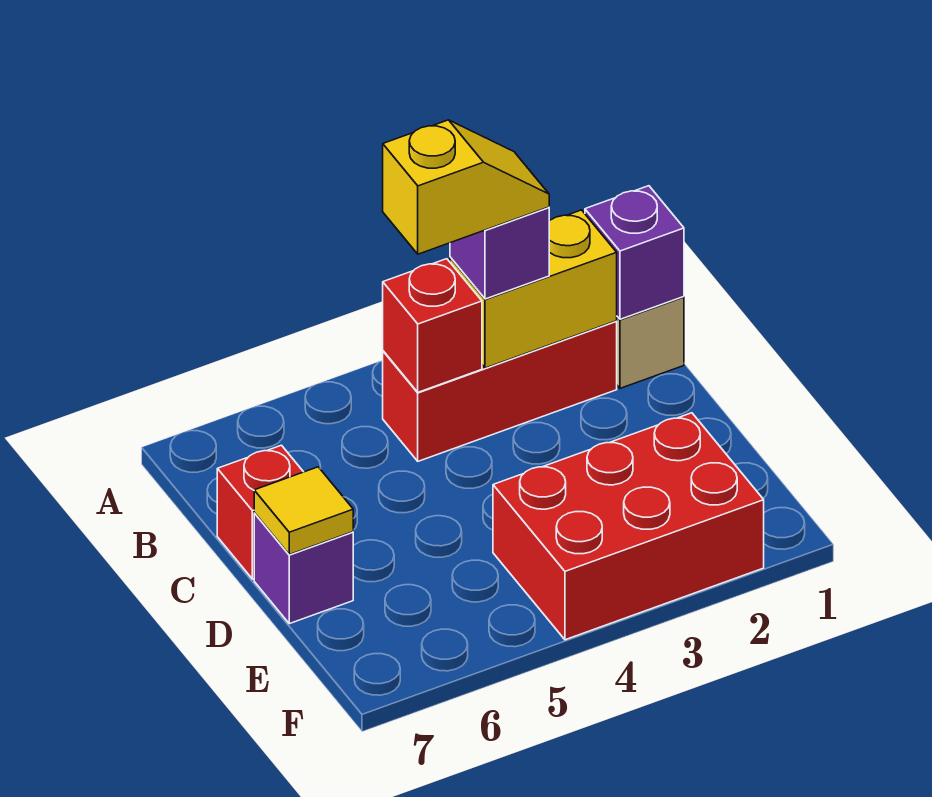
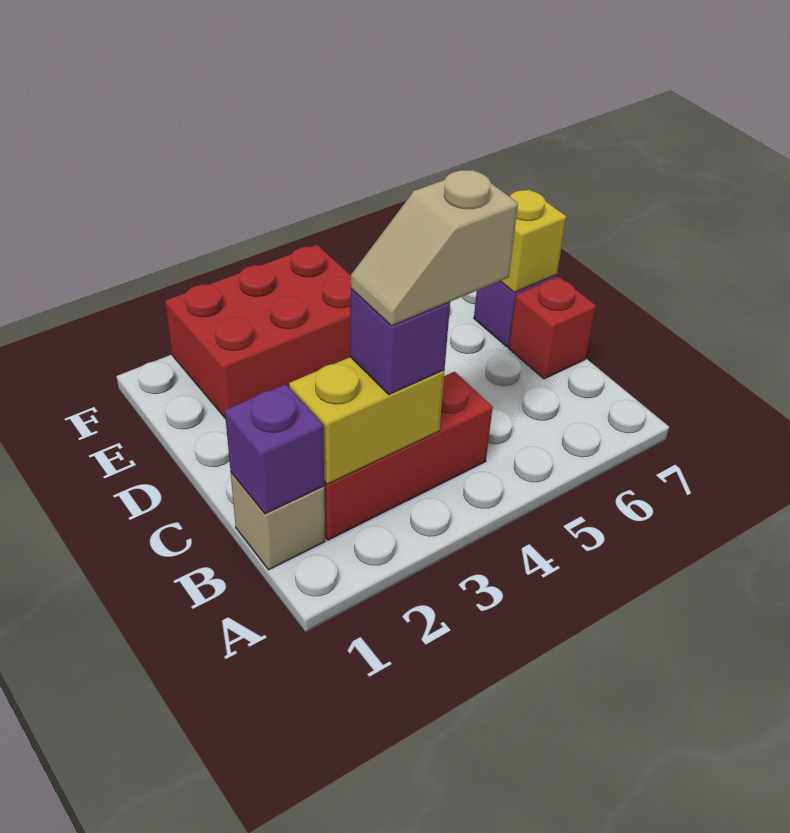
yellow slope B3:B4 level 4 top 4 -> tan slope B3:B4 level 4 top 4
red brick B4 level 2 -> none
yellow tile D7 level 2 -> yellow brick D7 level 2

